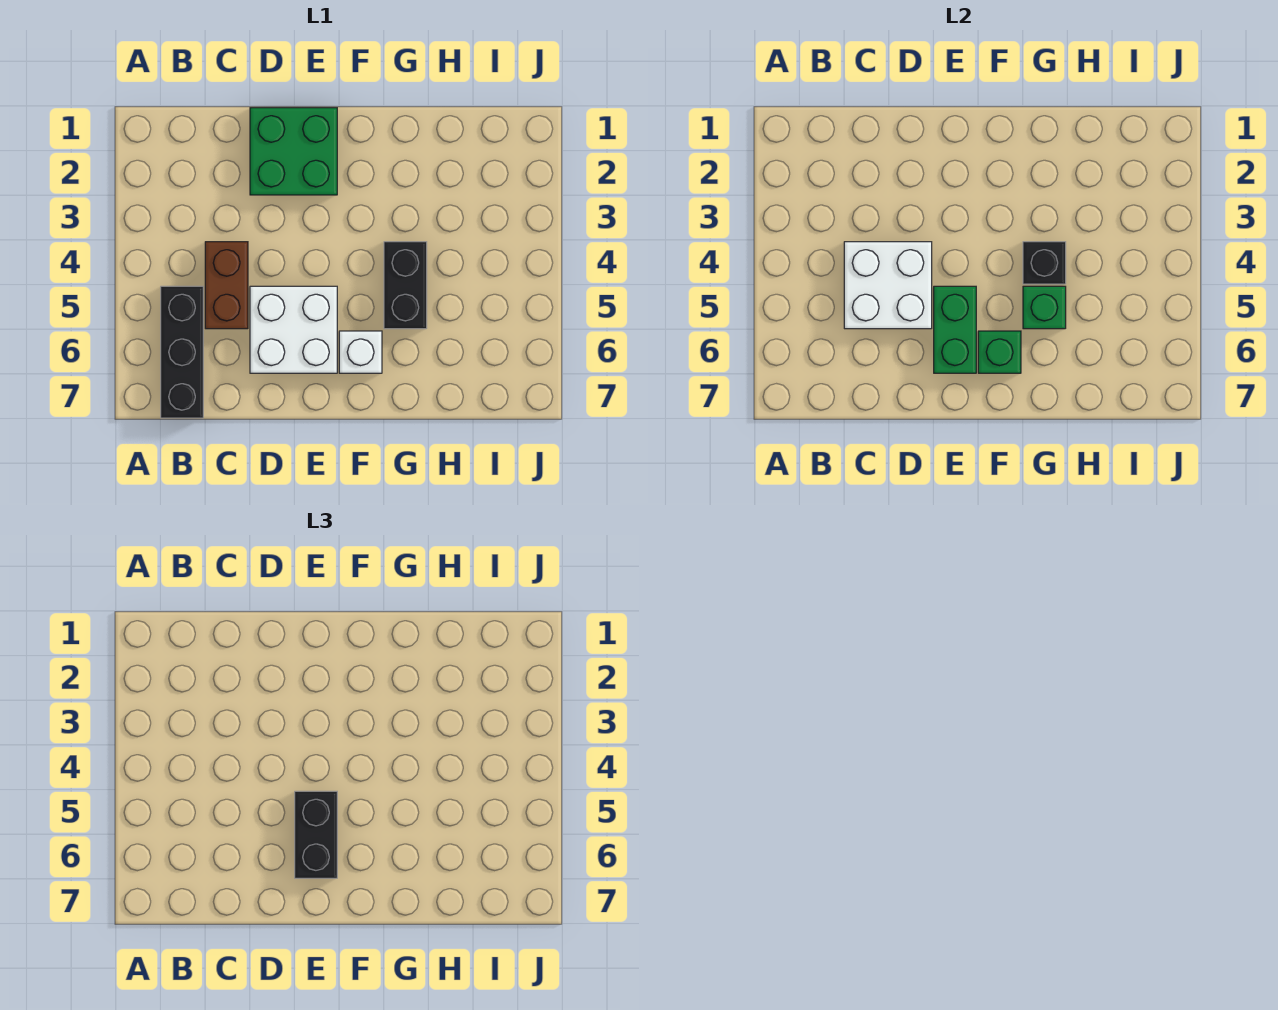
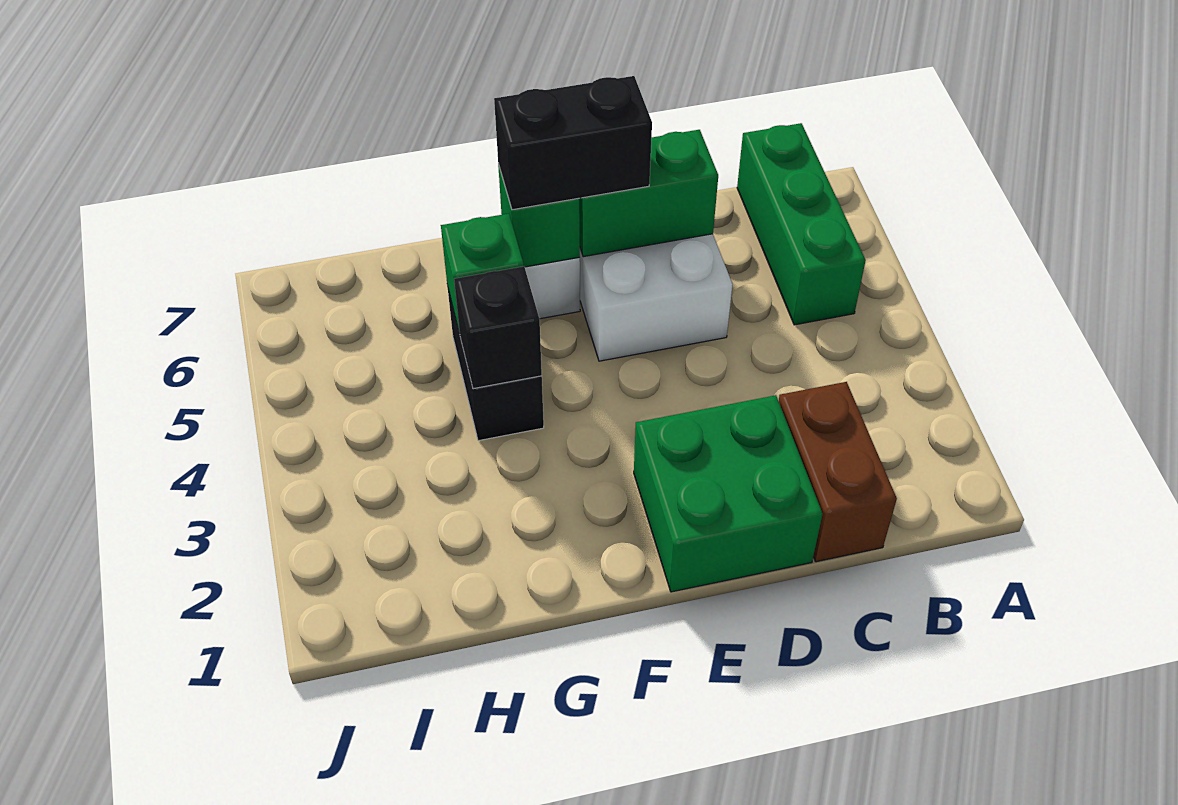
black brick B5:B7 level 1 -> green brick B5:B7 level 1
brown brick C4:C5 level 1 -> brown brick C1:C2 level 1
white brick C4:D5 level 2 -> none
green brick E5:E6 level 2 -> green brick D6:E6 level 2
black brick E5:E6 level 3 -> black brick E6:F6 level 3

